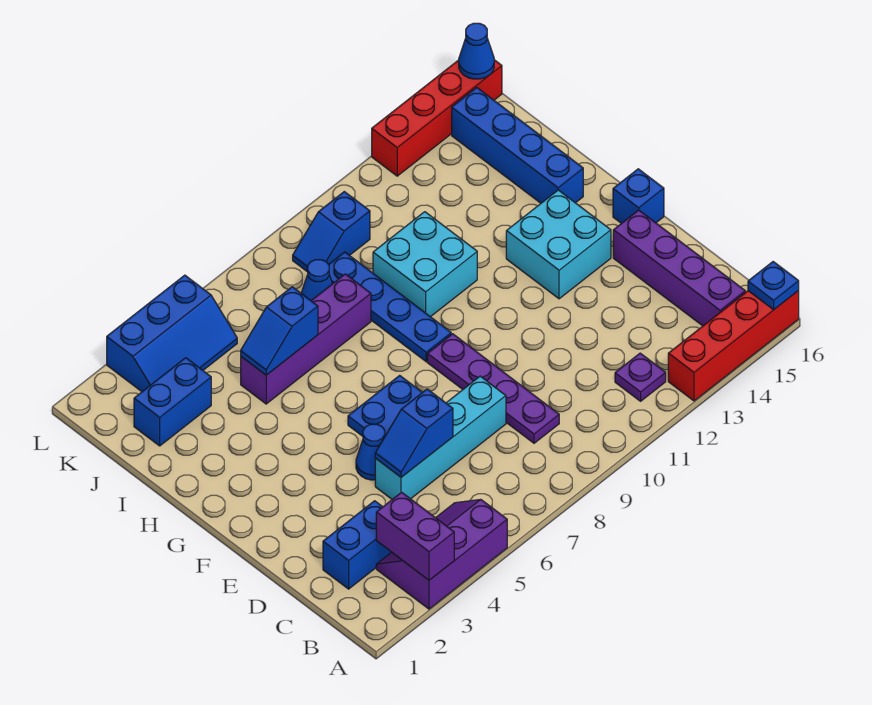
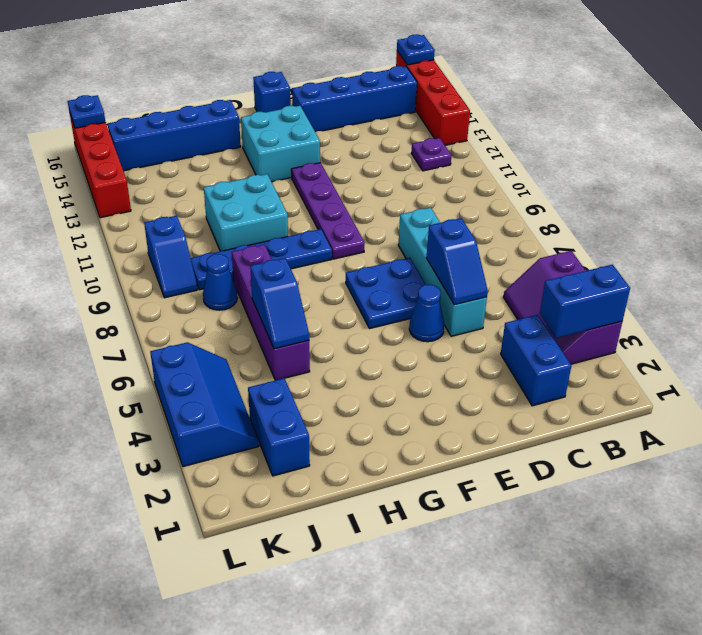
purple brick A3:B3 level 2 -> blue brick A3:B3 level 2
purple brick B15:E15 level 1 -> blue brick B15:E15 level 1
purple plate C9:F9 level 1 -> purple plate F9:F12 level 1
blue cone L16 level 2 -> blue plate L16 level 2

